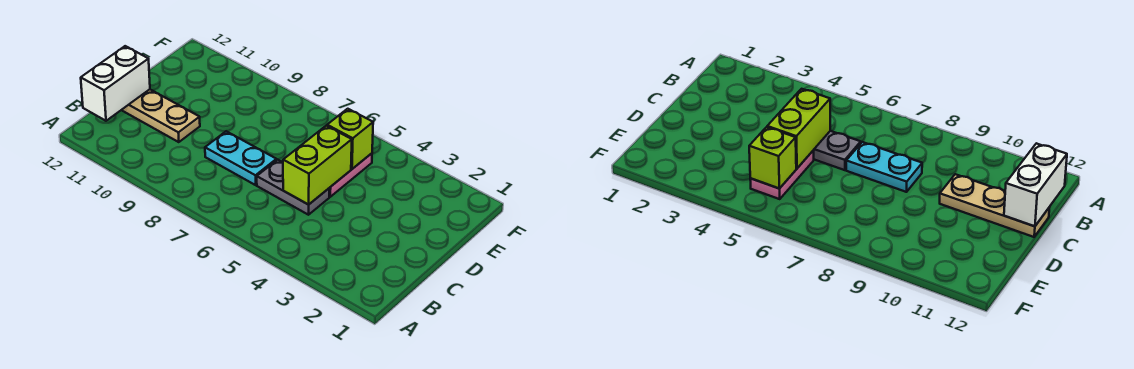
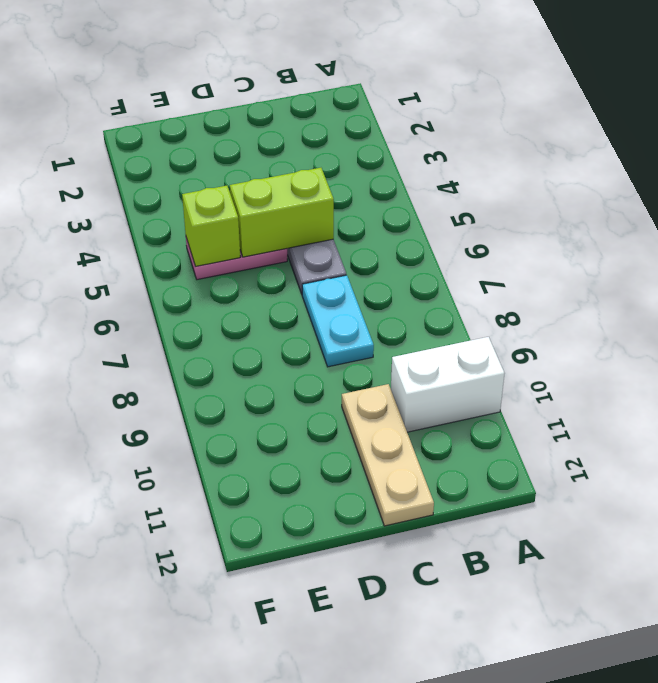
white brick B12:C12 level 2 -> white brick A10:B10 level 1

